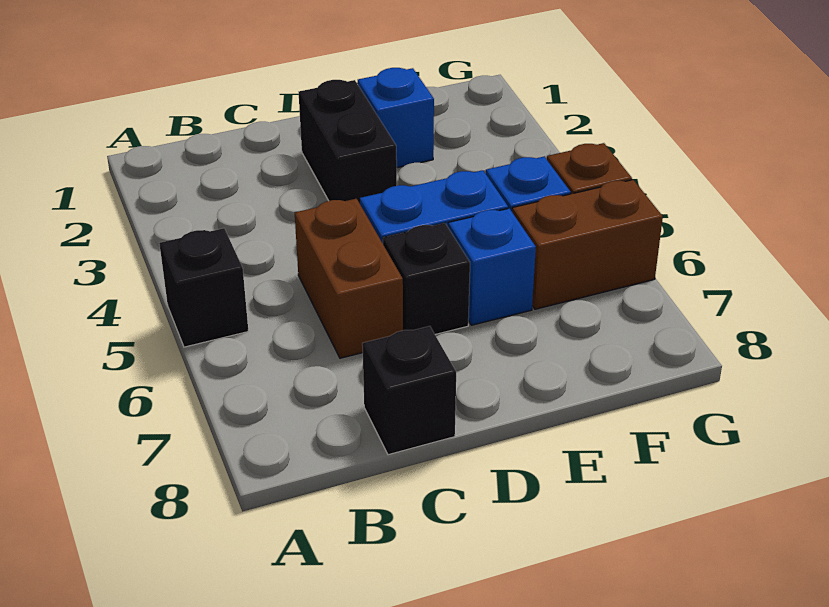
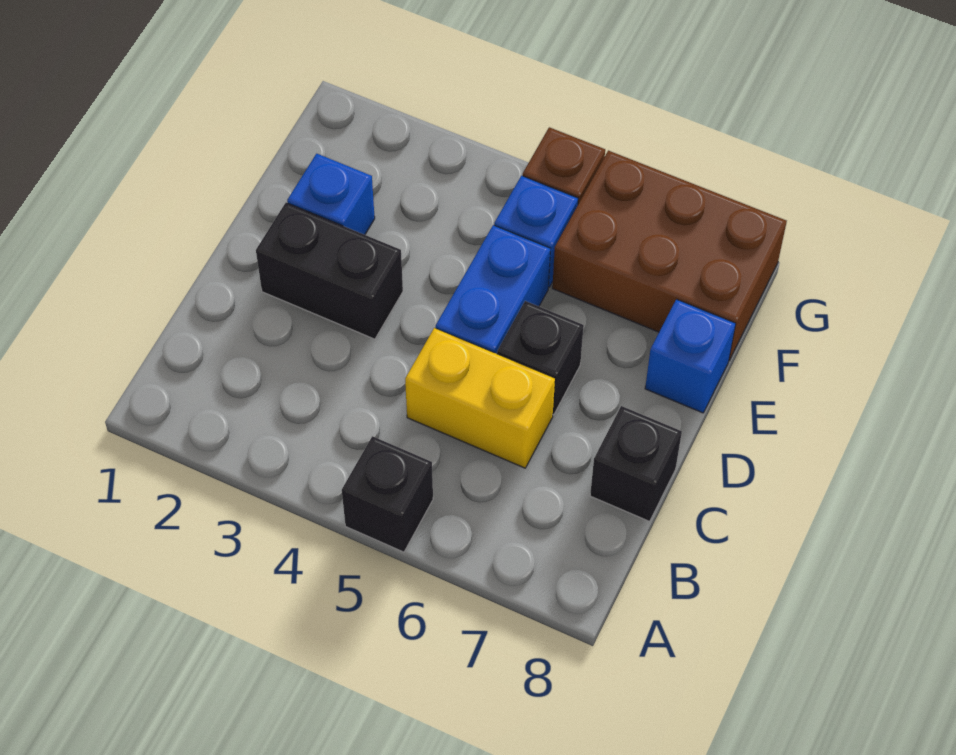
brown brick C5:C6 level 1 -> yellow brick C5:C6 level 1
blue brick E6 level 1 -> blue brick E8 level 1
brown brick F6:G6 level 1 -> brown brick F6:G8 level 1

